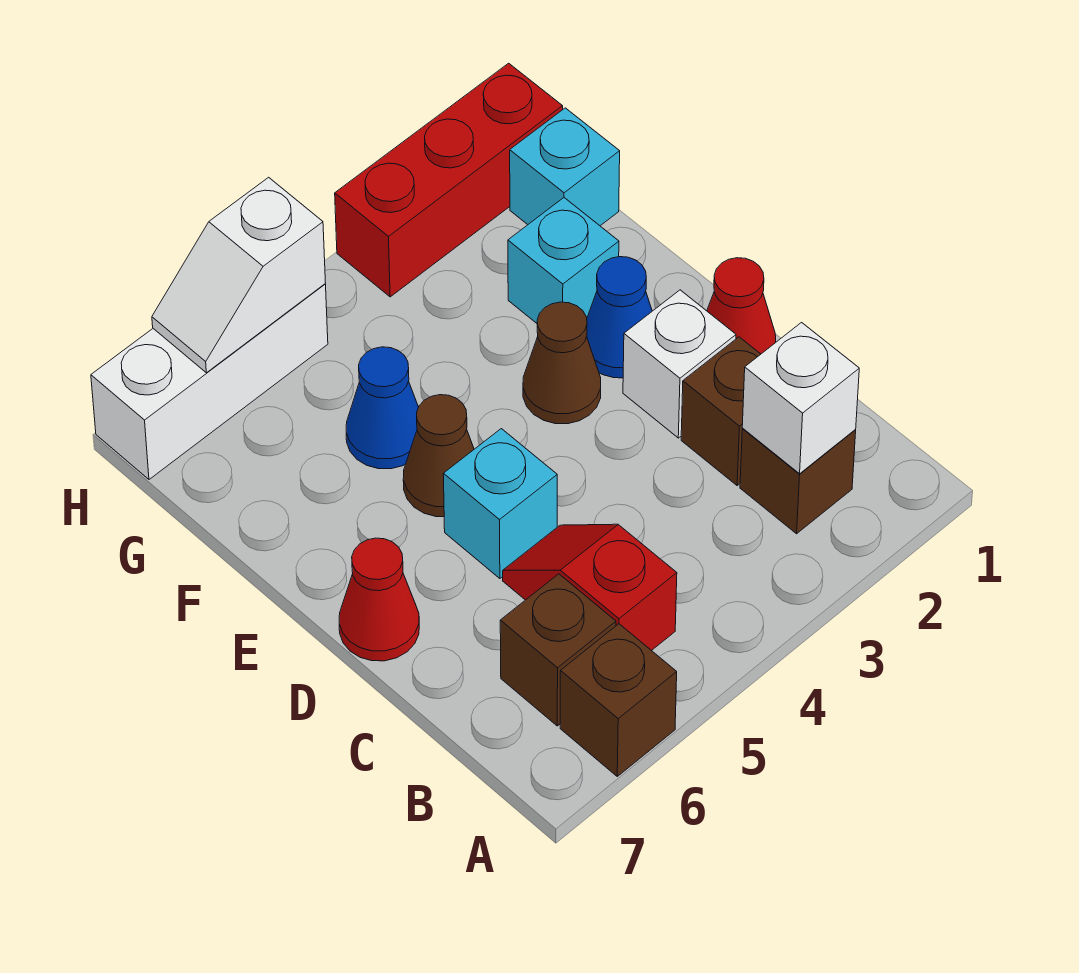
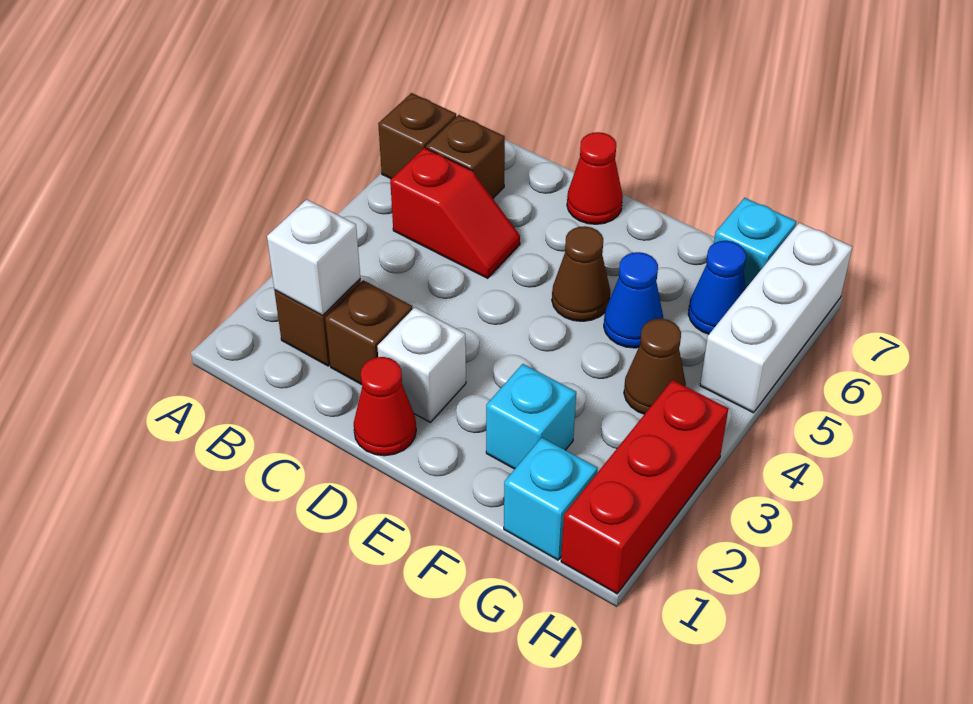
cyan brick D5 level 1 -> cyan brick G7 level 1
blue cone E2 level 1 -> blue cone G6 level 1
brown cone E3 level 1 -> brown cone G4 level 1
white slope H5:H6 level 2 top 5 -> none

